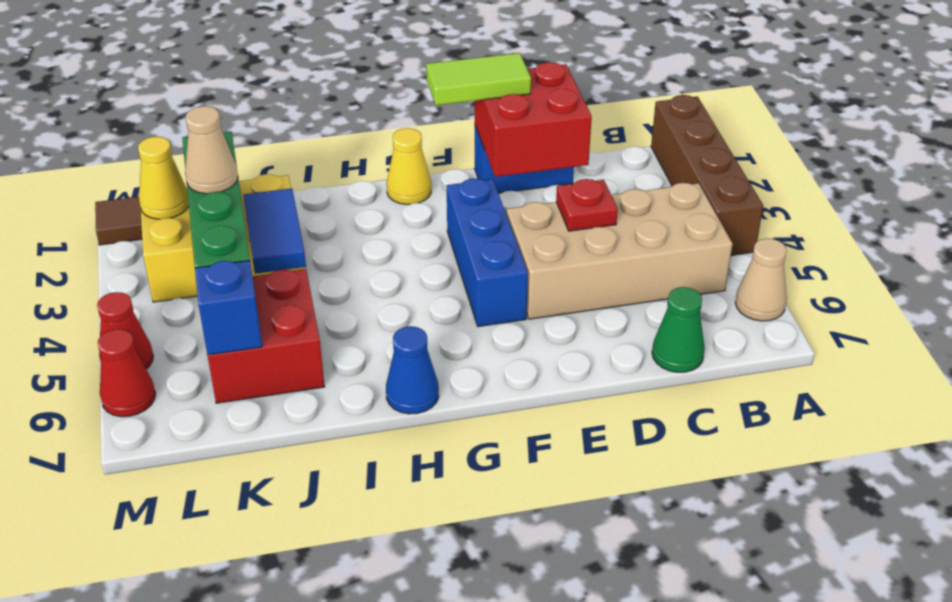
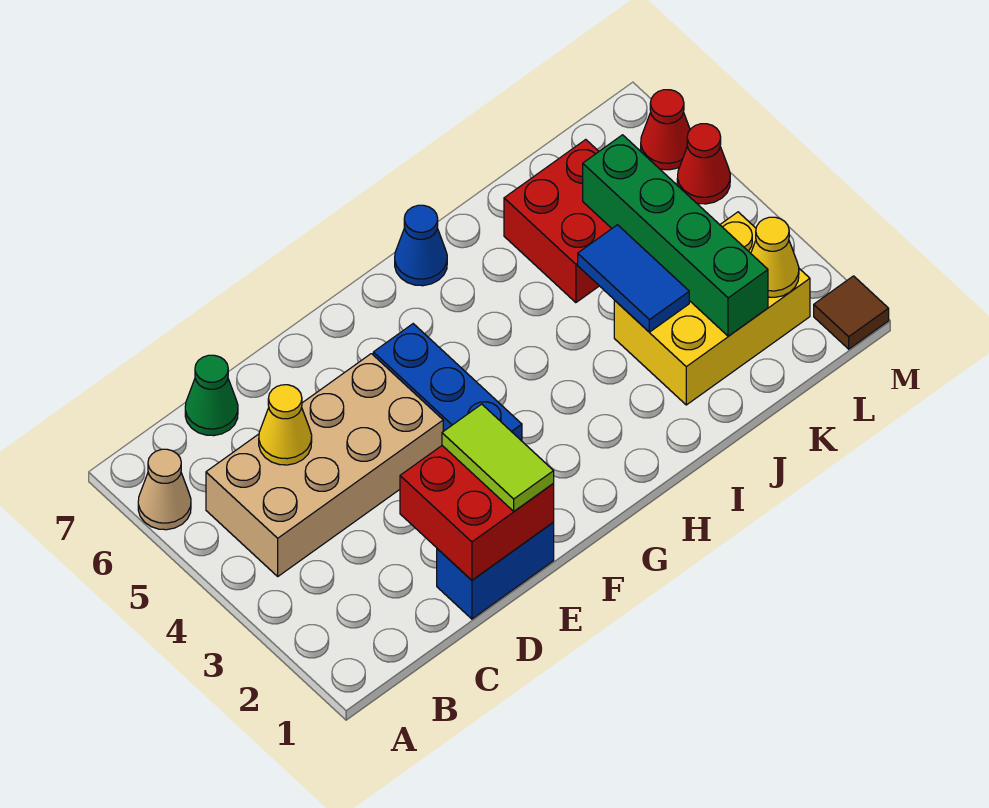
brown brick A1:A4 level 1 -> none
red plate D4 level 2 -> none
lime tile E1:F1 level 3 -> lime tile E1:E2 level 3
yellow cone G1 level 1 -> yellow cone C5 level 2
tan cone K3 level 3 -> none
blue brick K6 level 2 -> none

